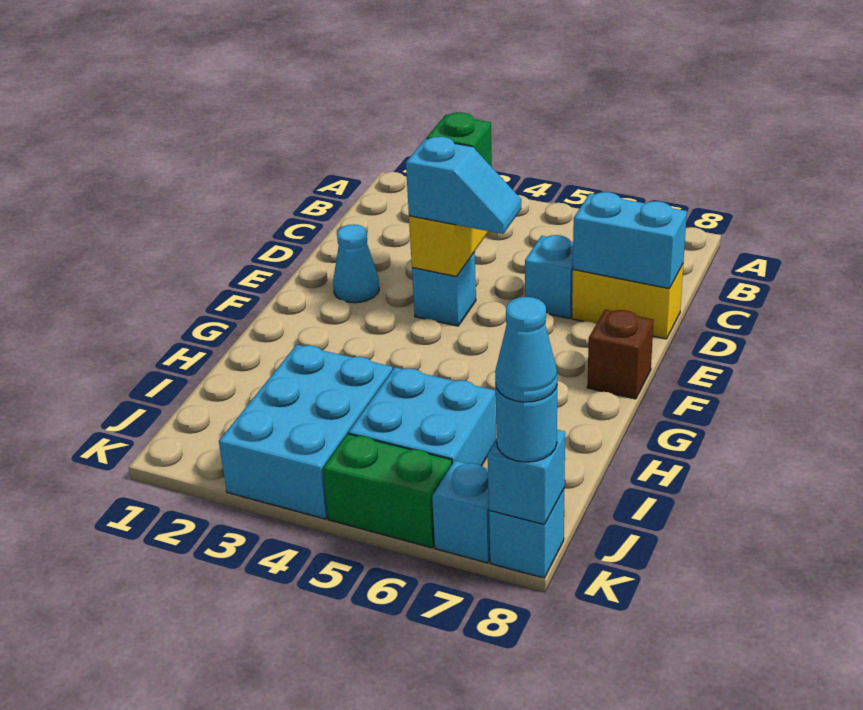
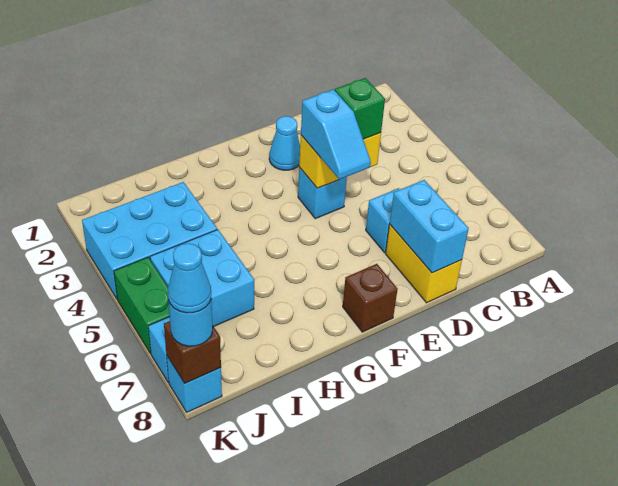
cyan brick K8 level 2 -> brown brick K8 level 2

